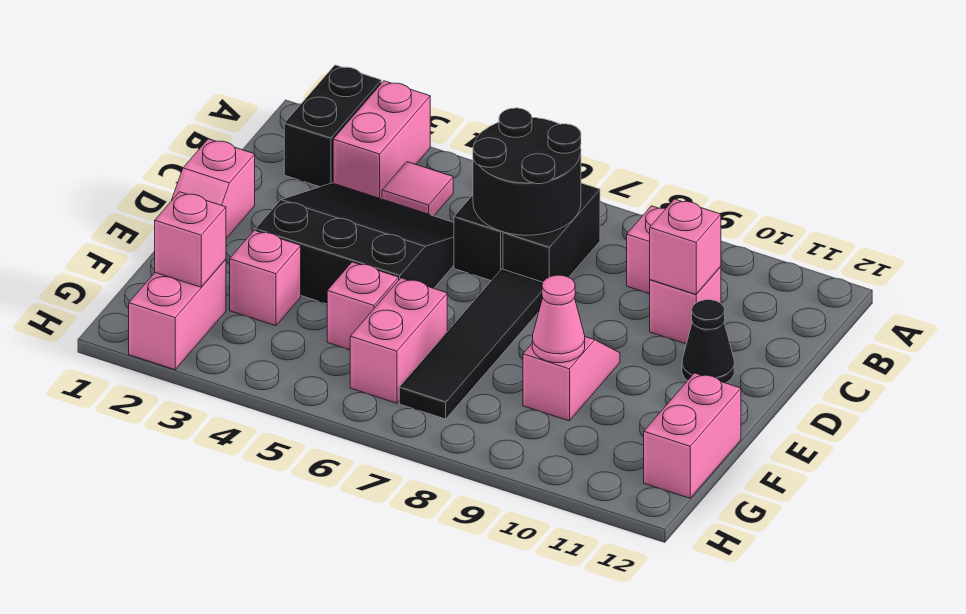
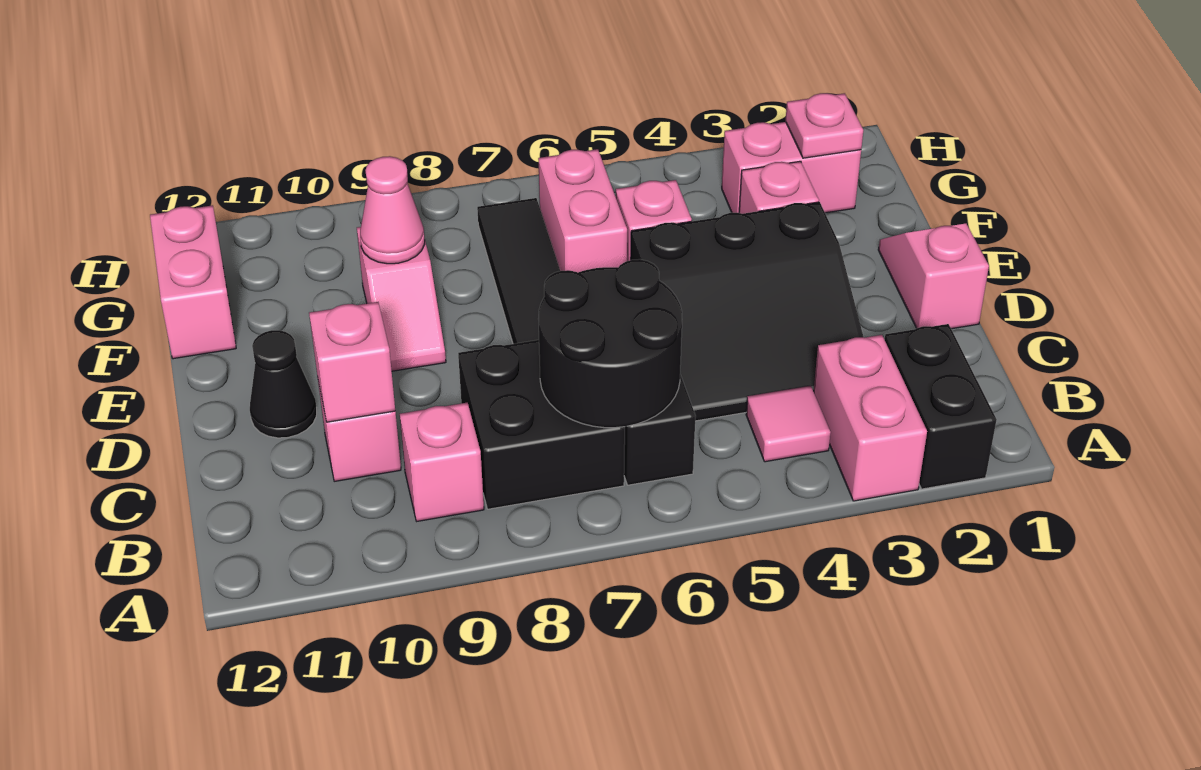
black brick B7:C7 level 1 -> black brick B7:C8 level 1
pink brick G2:H2 level 1 -> pink brick G2:G3 level 1
pink brick G2 level 2 -> pink plate G2 level 2

